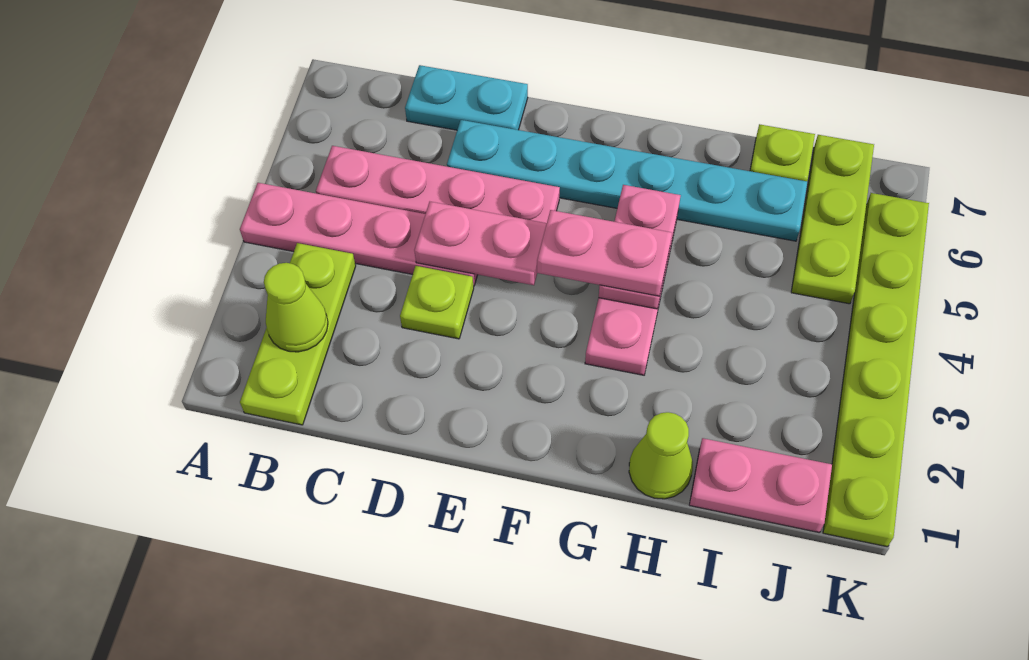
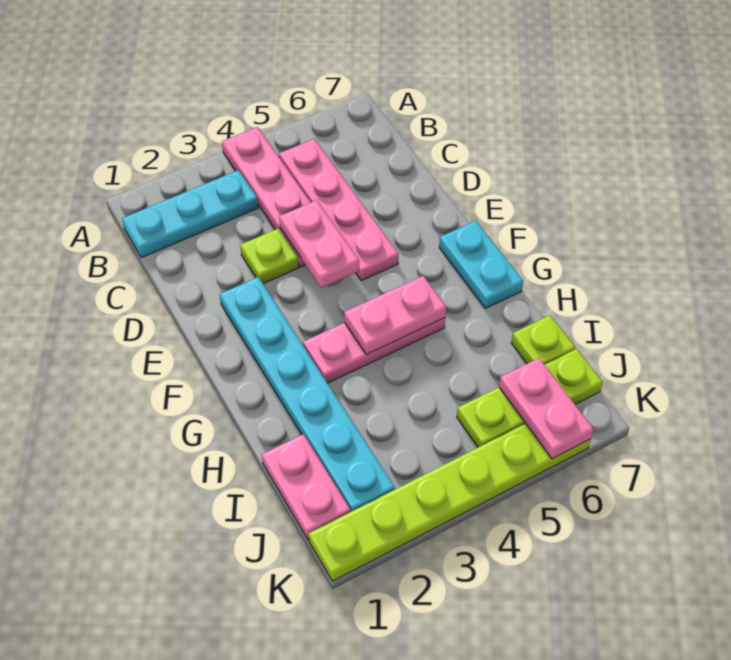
lime plate B1:B3 level 1 -> cyan plate B1:B3 level 1
lime cone B2 level 2 -> none
cyan plate C7:D7 level 1 -> cyan plate F7:G7 level 1
cyan plate D6:I6 level 1 -> cyan plate E2:J2 level 1
pink plate F4:G4 level 3 -> pink plate J6:K6 level 2
lime cone H1 level 1 -> none

